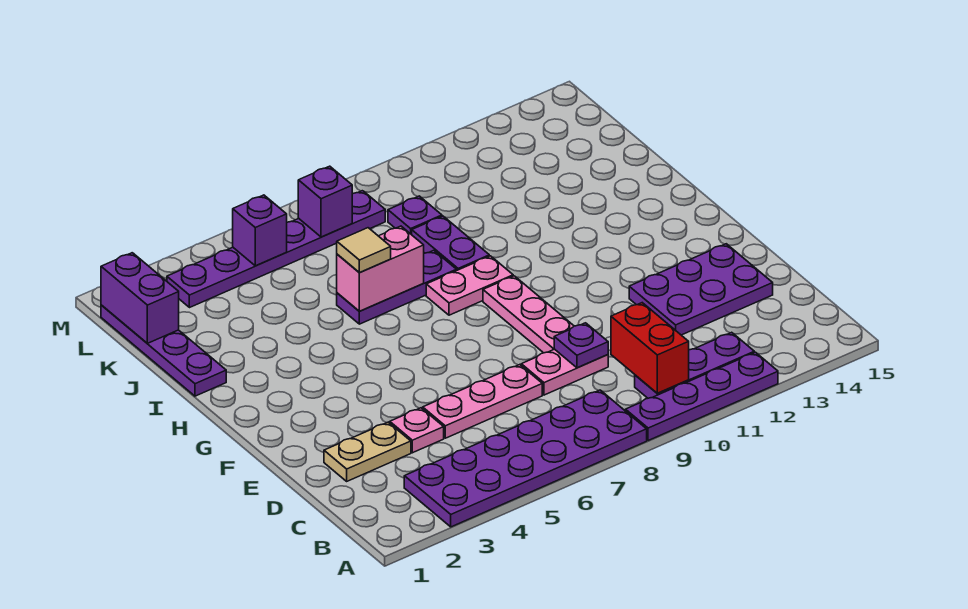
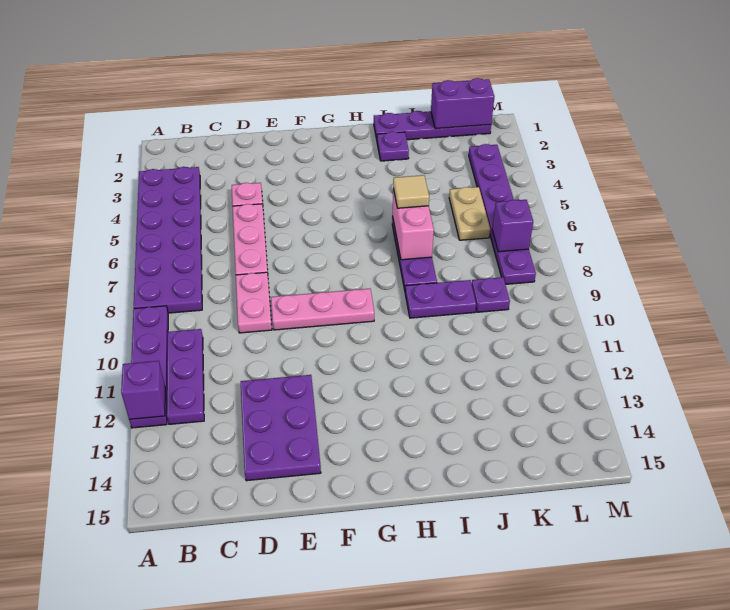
red brick B10:C10 level 2 -> none
tan plate D2:D3 level 1 -> tan plate K5:K6 level 1
purple plate D9 level 2 -> purple plate I2 level 1
pink plate H8:H9 level 1 -> none
purple brick L5 level 2 -> purple brick A12 level 2

